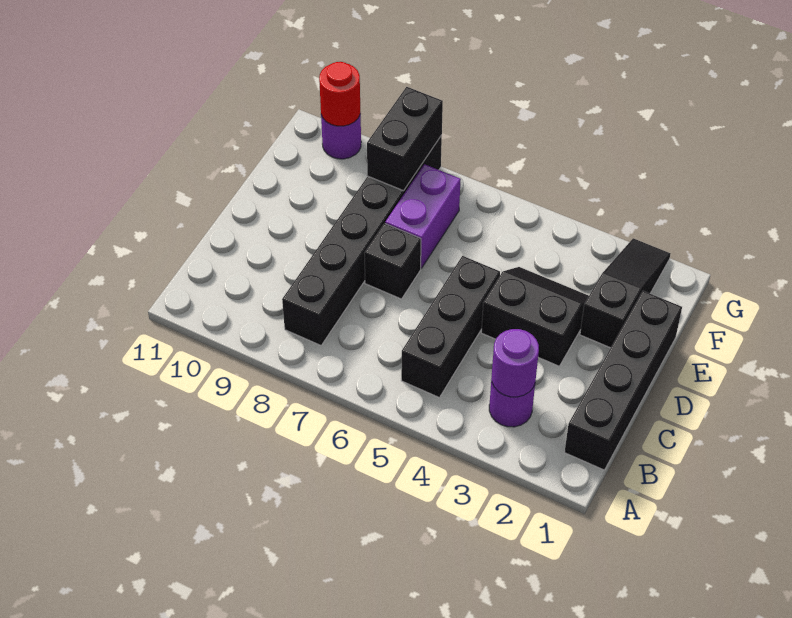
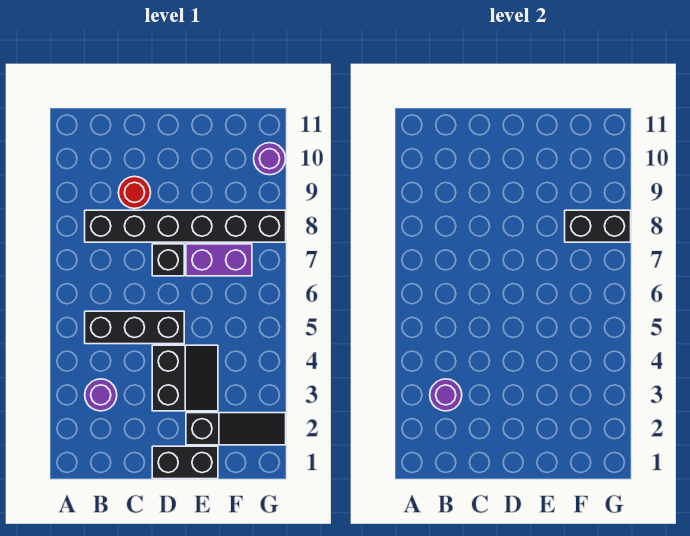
black brick B1:E1 level 1 -> black brick D1:E1 level 1
red round brick G10 level 2 -> red round brick C9 level 1

